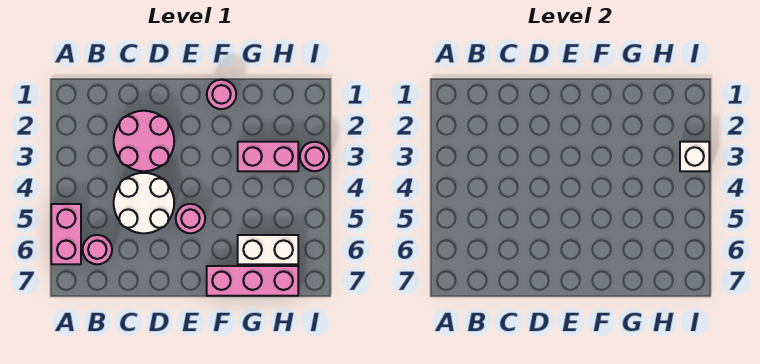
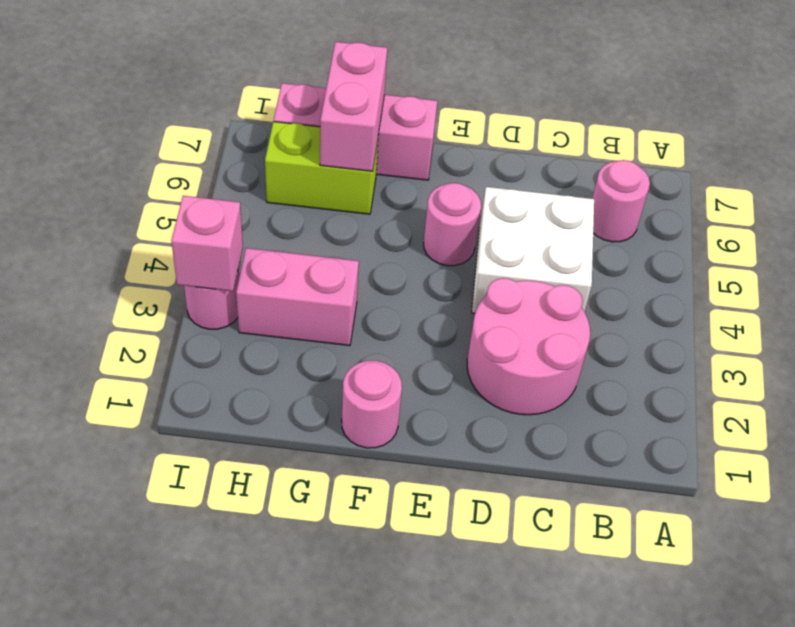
pink brick A5:A6 level 1 -> pink brick G6:G7 level 2
white round brick C4:D5 level 1 -> white brick C4:D5 level 1
white brick G6:H6 level 1 -> lime brick G6:H6 level 1
white brick I3 level 2 -> pink brick I3 level 2

